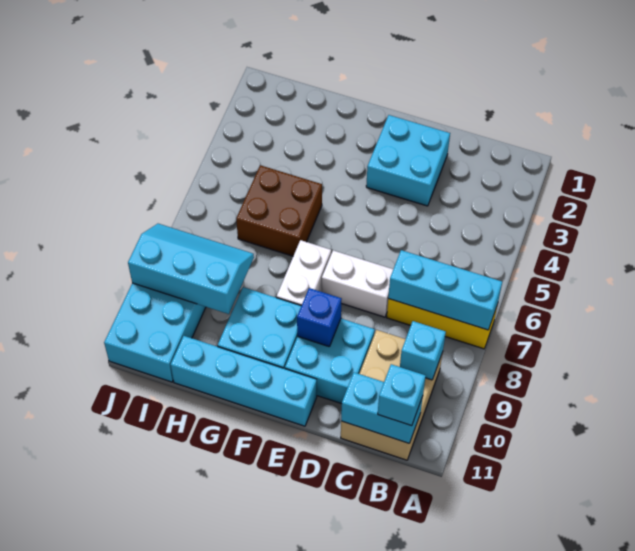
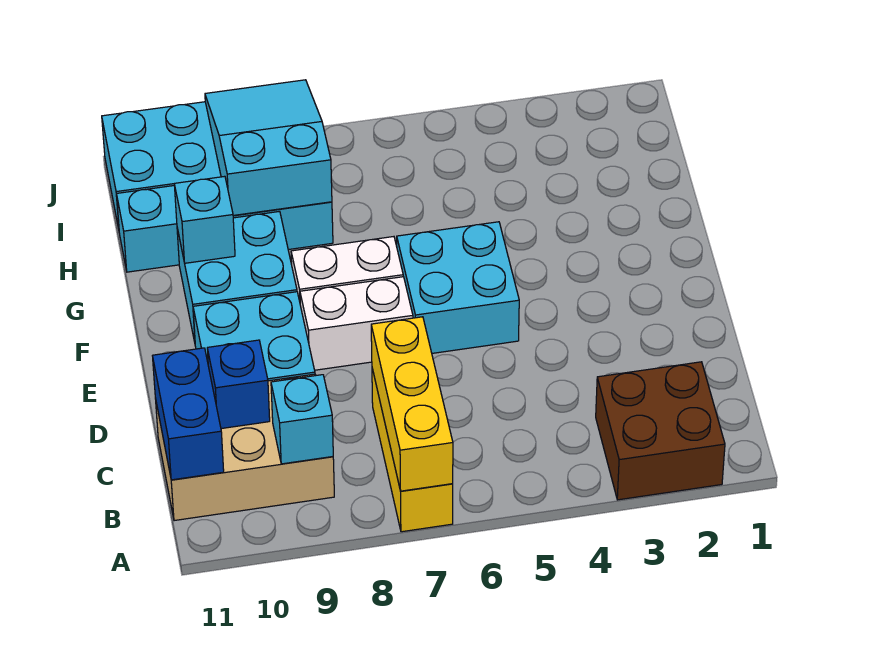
cyan brick A7:C7 level 2 -> yellow brick A7:C7 level 2
cyan brick B11:C11 level 2 -> blue brick B11:C11 level 2
cyan brick B11 level 3 -> cyan brick G10 level 2
cyan brick D2:E3 level 1 -> cyan brick E5:F6 level 1
white brick D7:E7 level 1 -> white brick E7:E8 level 1
blue brick E9 level 2 -> blue brick C10 level 2
cyan brick E11:H11 level 1 -> cyan brick H8:H11 level 1
brown brick G5:H6 level 1 -> brown brick A2:B3 level 1
cyan slope H8:J9 level 2 top 9 -> cyan slope H8:J9 level 2 top H

